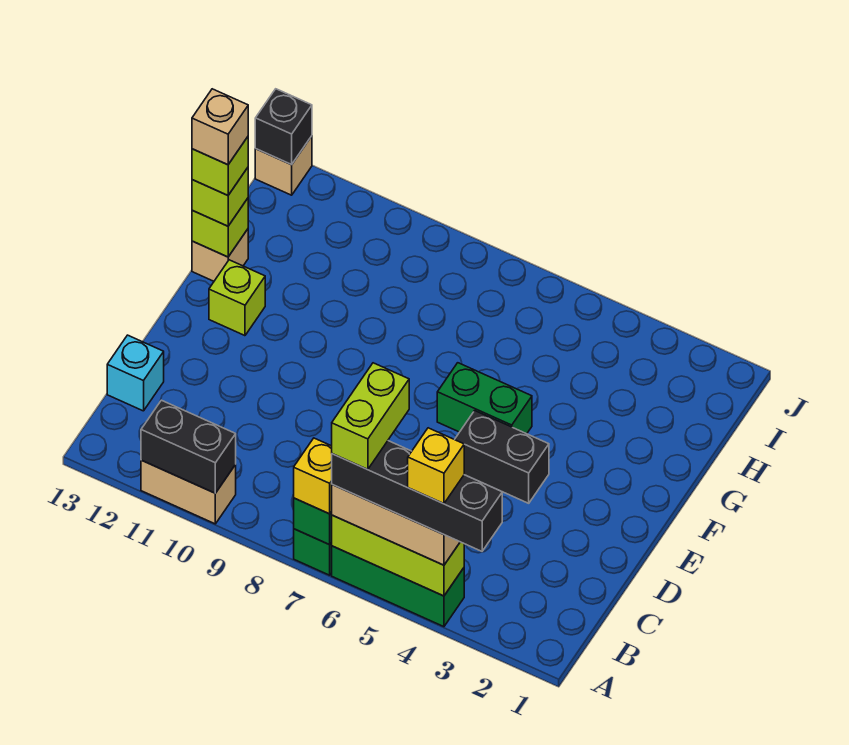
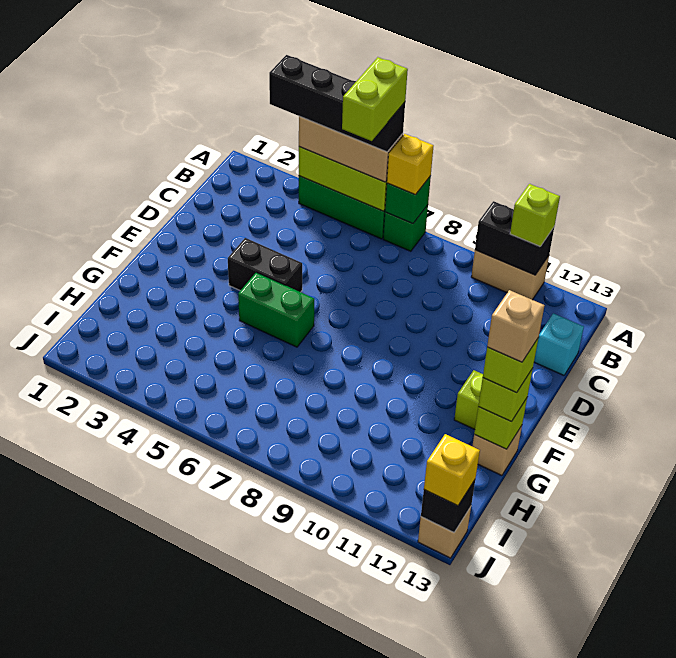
yellow brick A4 level 5 -> yellow brick J13 level 3
none -> lime brick A11 level 3

